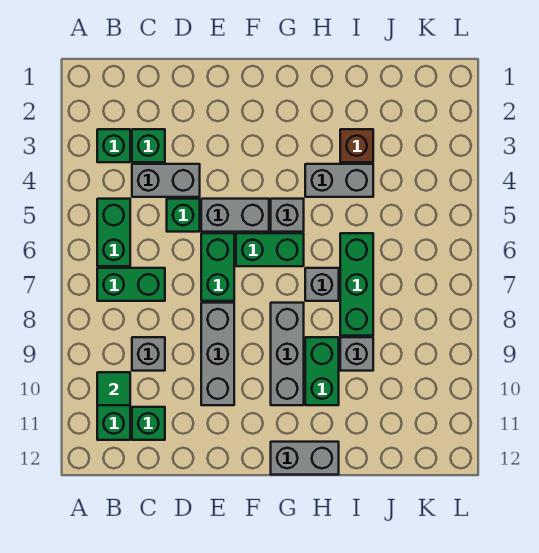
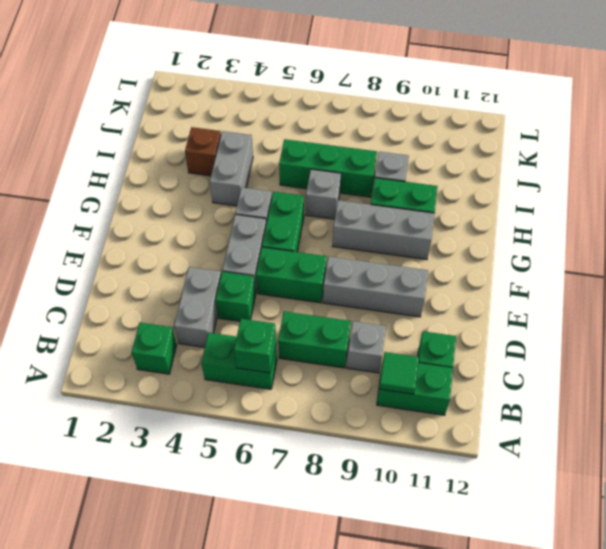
green brick B7:C7 level 1 -> green brick C7:C8 level 1
green brick C3 level 1 -> green brick B6 level 2
grey brick G12:H12 level 1 -> none

